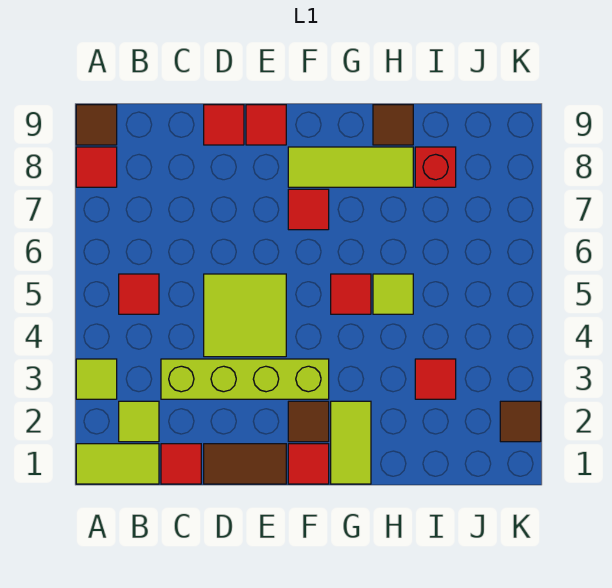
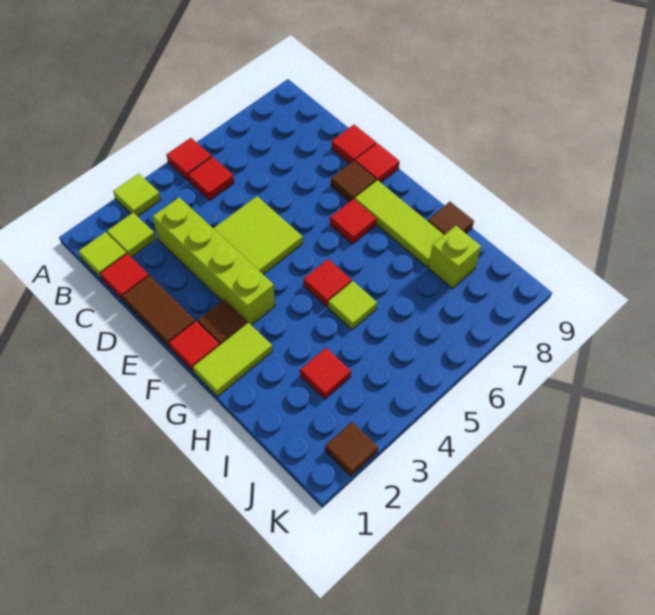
lime tile A1:B1 level 1 -> lime tile B1 level 1
red tile A8 level 1 -> red tile A5 level 1
brown tile A9 level 1 -> brown tile E8 level 1
red brick I8 level 1 -> lime brick I8 level 1

